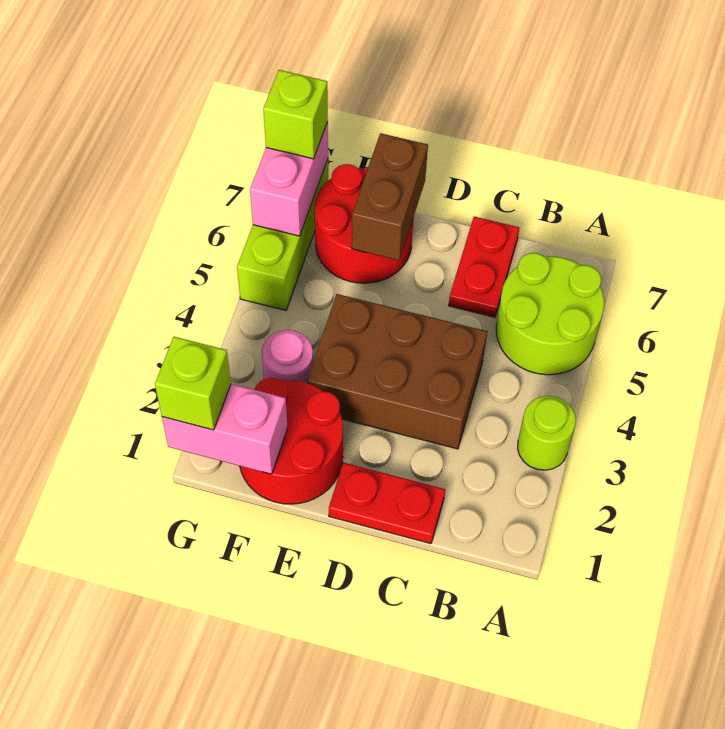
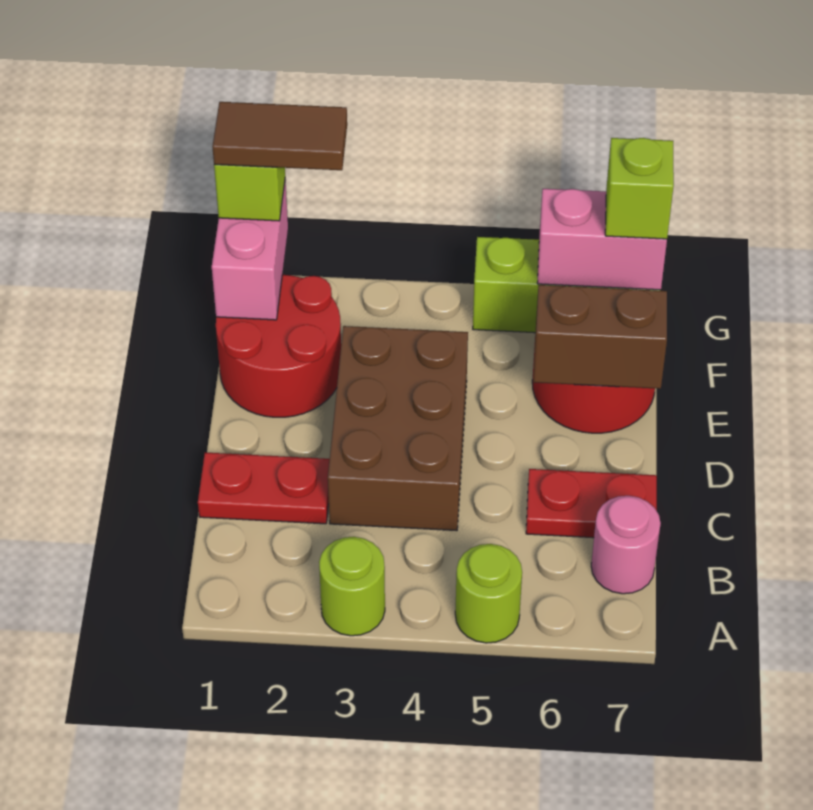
lime round brick A5:B6 level 1 -> lime round brick A5 level 1
red plate C1:D1 level 1 -> red plate C1:C2 level 1
pink round brick F3 level 1 -> pink round brick B7 level 1
none -> brown tile G1:G2 level 4

